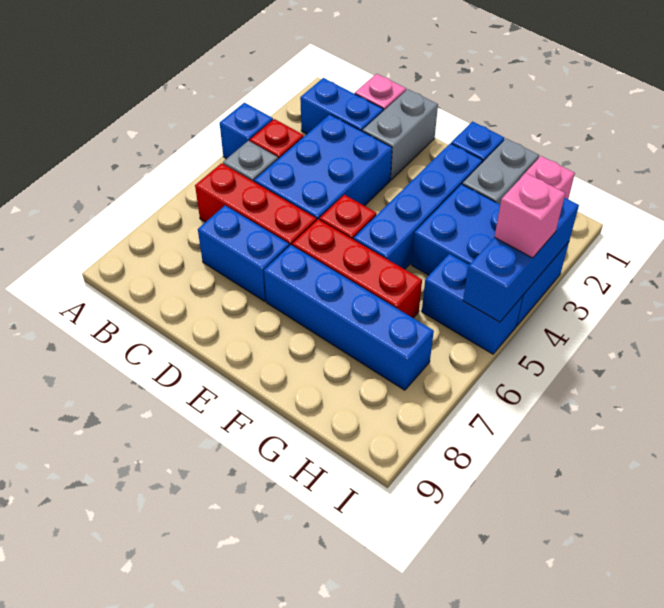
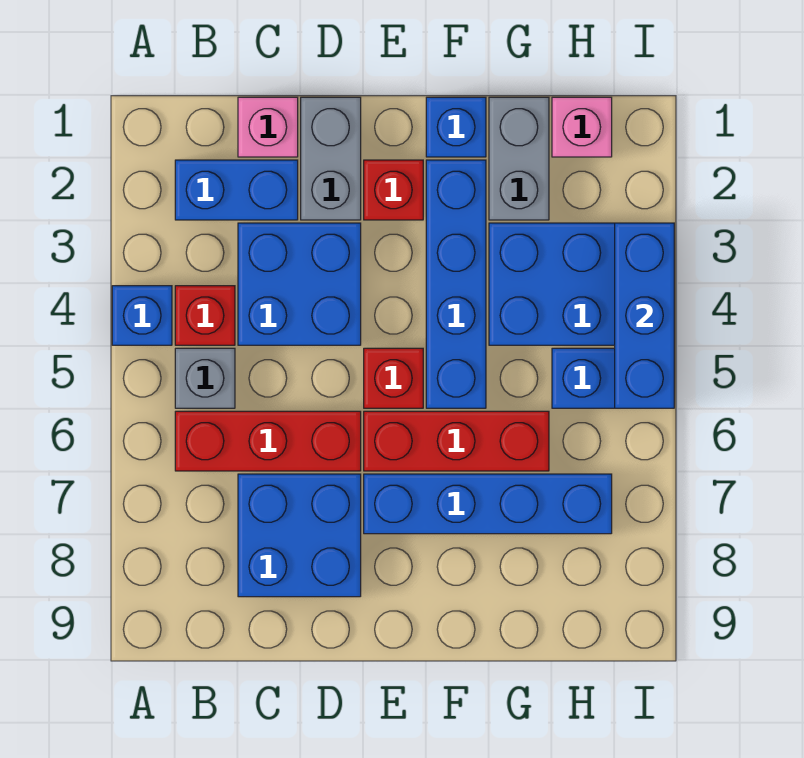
blue brick C3:D5 level 1 -> blue brick C3:D4 level 1
blue brick C7:D7 level 1 -> blue brick C7:D8 level 1
none -> red brick E2 level 1
pink brick I4 level 3 -> none

